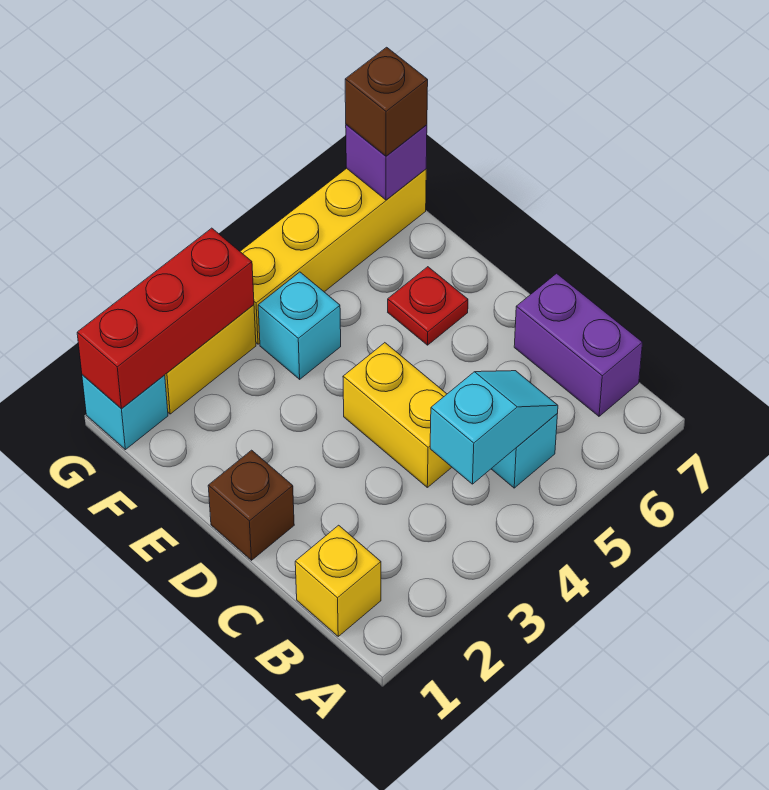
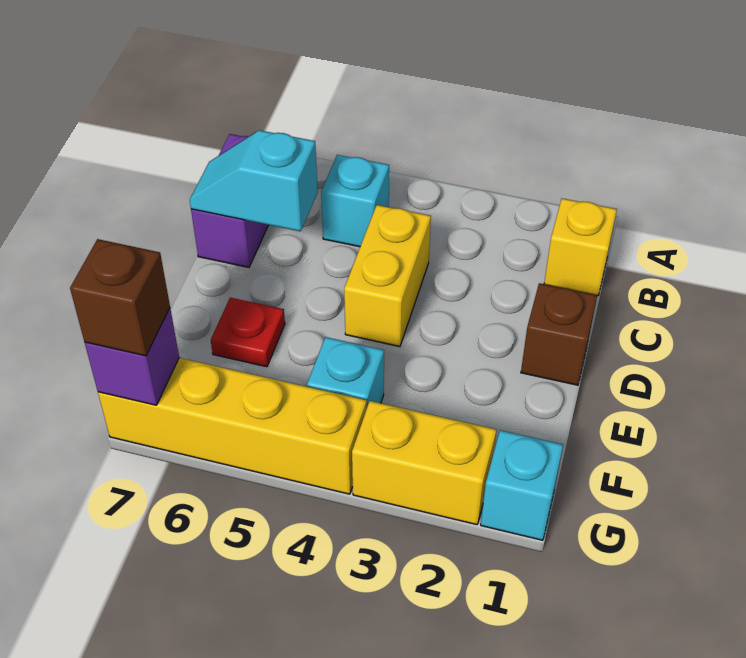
cyan slope B4:B5 level 2 top 4 -> cyan slope C6:C7 level 2 top 6
red brick G1:G3 level 2 -> none

